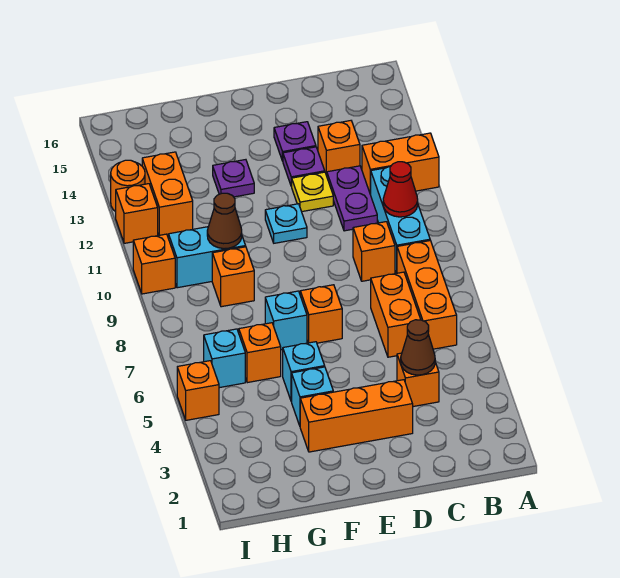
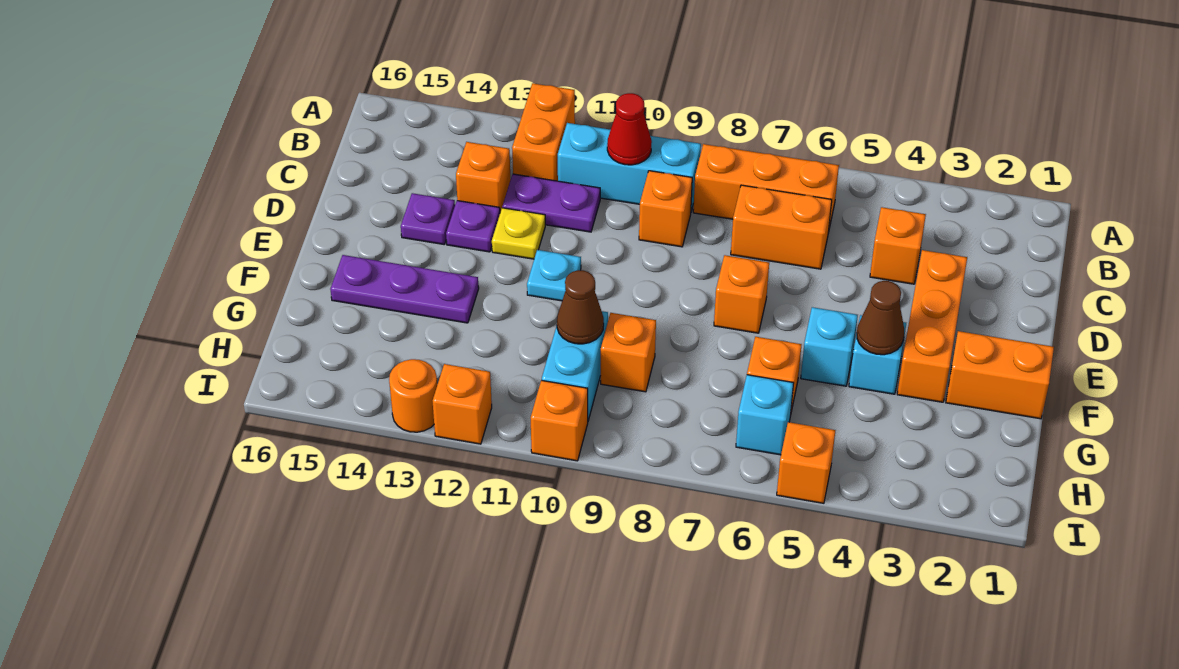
brown cone C4 level 2 -> brown cone F4 level 2
cyan brick F7 level 1 -> none
purple plate F13 level 1 -> purple plate F13:F15 level 1
orange brick H12:H13 level 1 -> orange brick F1:F2 level 1

